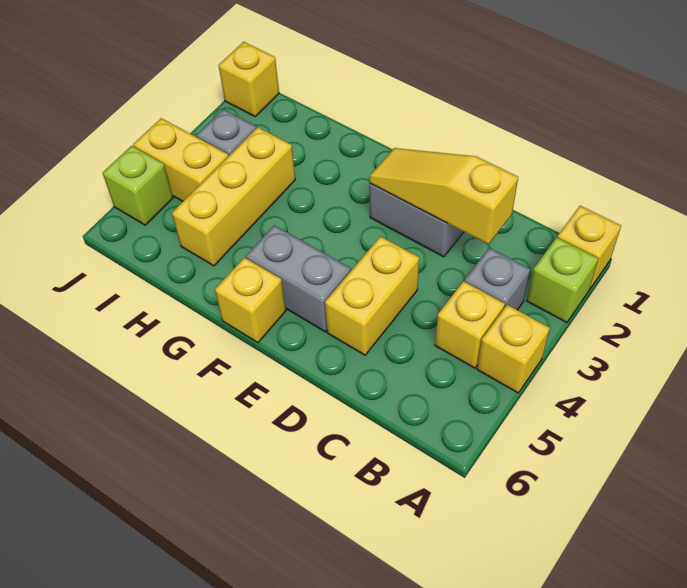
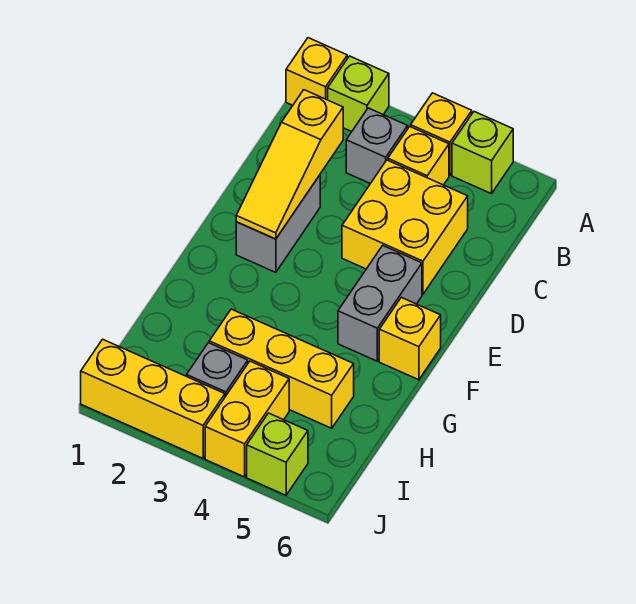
none -> lime brick A5 level 1
yellow brick D4:D5 level 1 -> yellow brick C4:D5 level 1
yellow brick J1 level 1 -> yellow brick J1:J3 level 1

